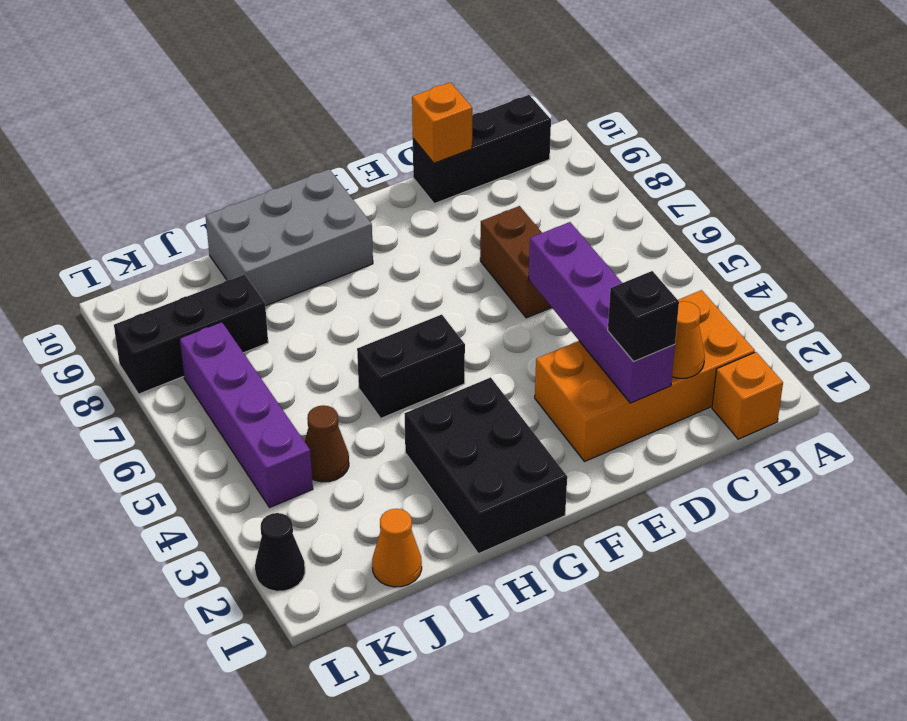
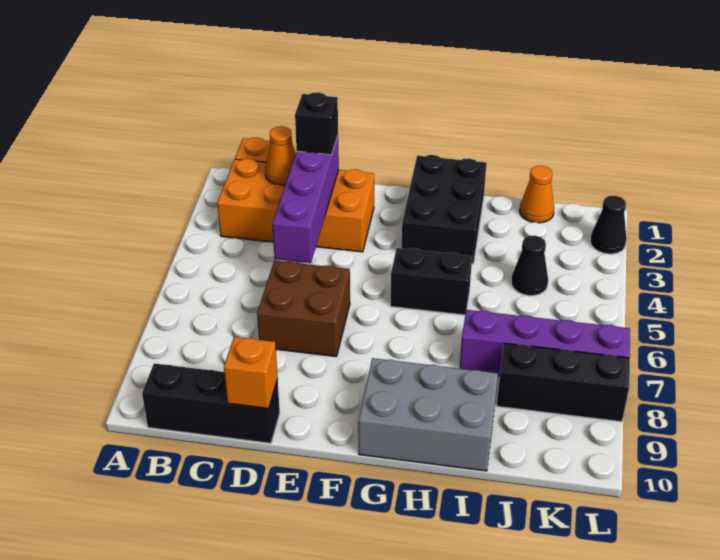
brown brick D6:D7 level 1 -> brown brick D6:E7 level 1
brown cone J4 level 1 -> black cone J4 level 1
purple brick K4:K7 level 1 -> purple brick I7:L7 level 1

